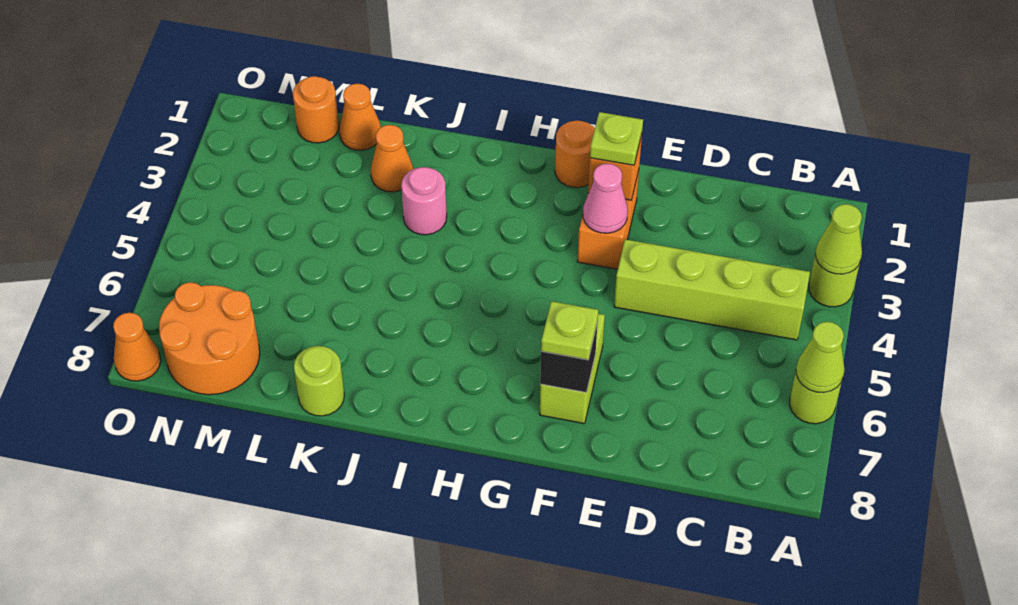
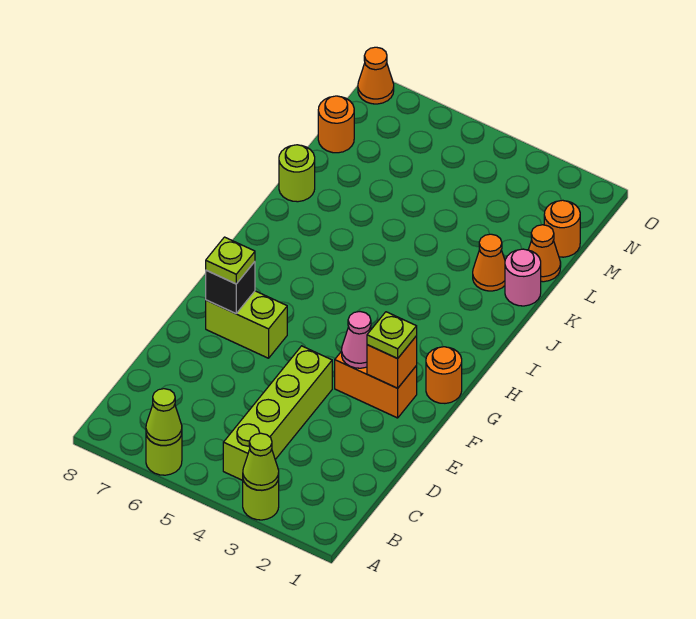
pink round brick J3 level 1 -> pink round brick K1 level 1
orange round brick M7:N8 level 1 -> orange round brick M8 level 1

